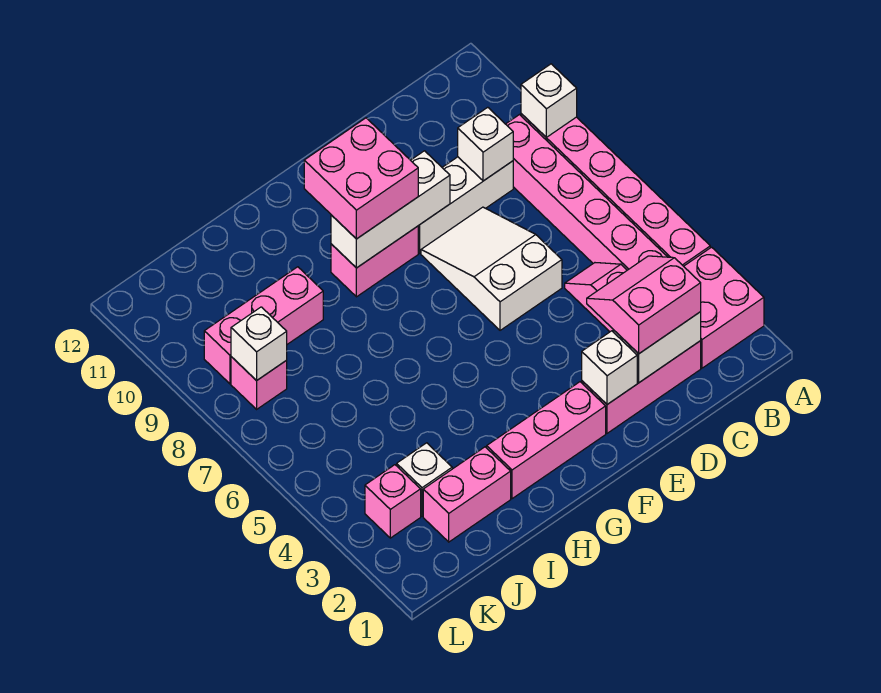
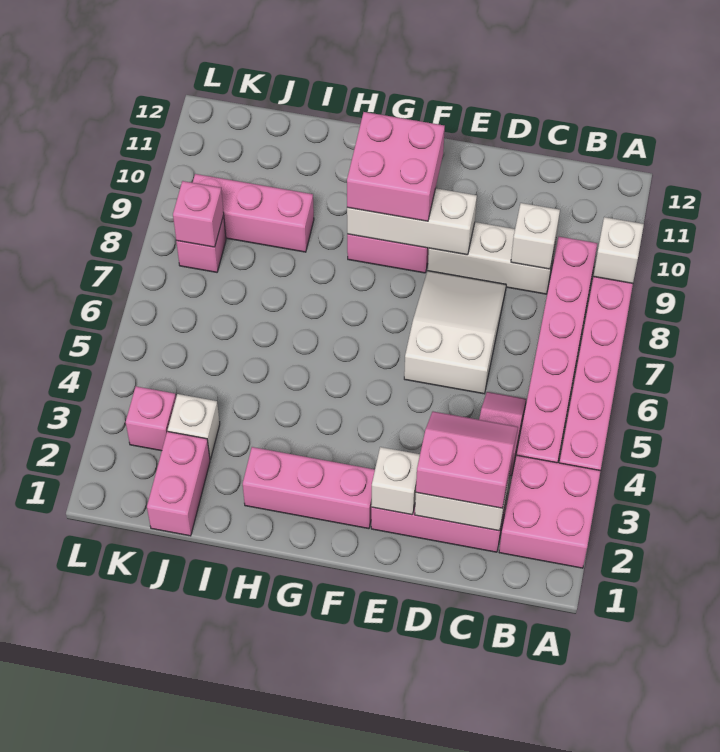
pink brick I2:J2 level 1 -> pink brick J1:J2 level 1
white brick K8 level 2 -> pink brick K8 level 2

